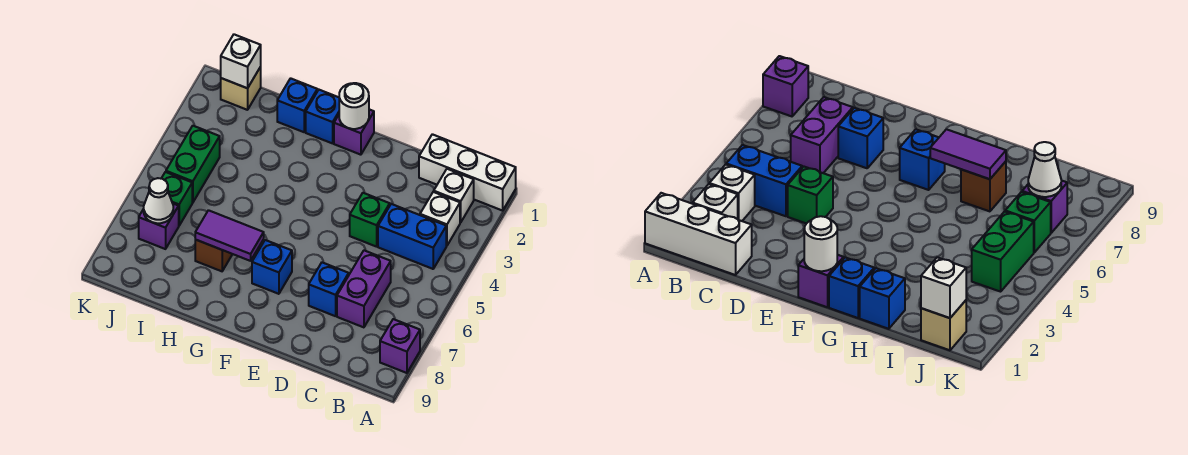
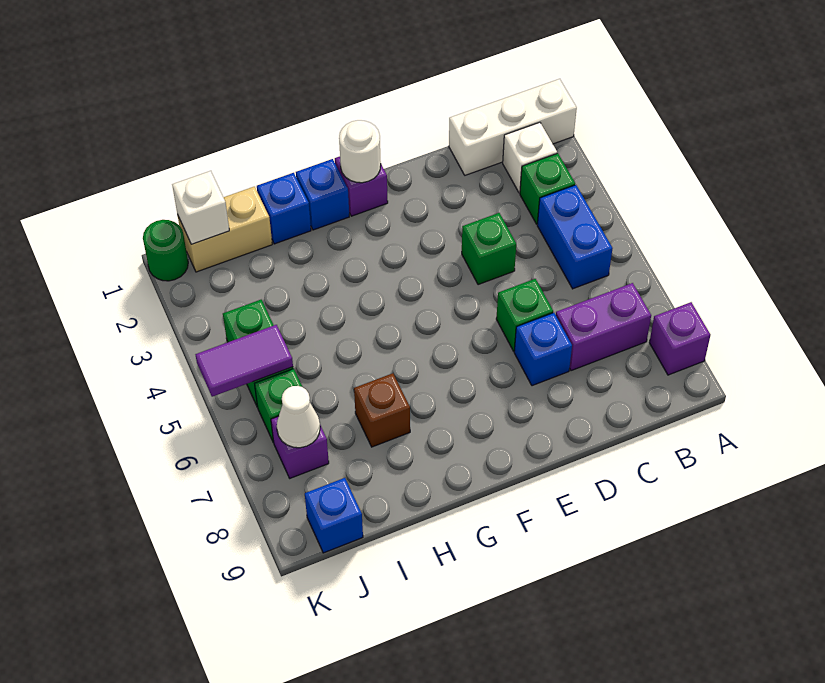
white brick B3 level 1 -> green brick B3 level 1
blue brick B4:C4 level 1 -> blue brick B4:B5 level 1
purple brick C6:C7 level 1 -> purple brick B7:C7 level 1
none -> green brick D6 level 1
blue brick F7 level 1 -> blue brick J9 level 1
purple tile G7:H7 level 2 -> purple tile J5:K5 level 2
tan brick J1 level 1 -> tan brick I1:J1 level 1
none -> green round brick K1 level 1

